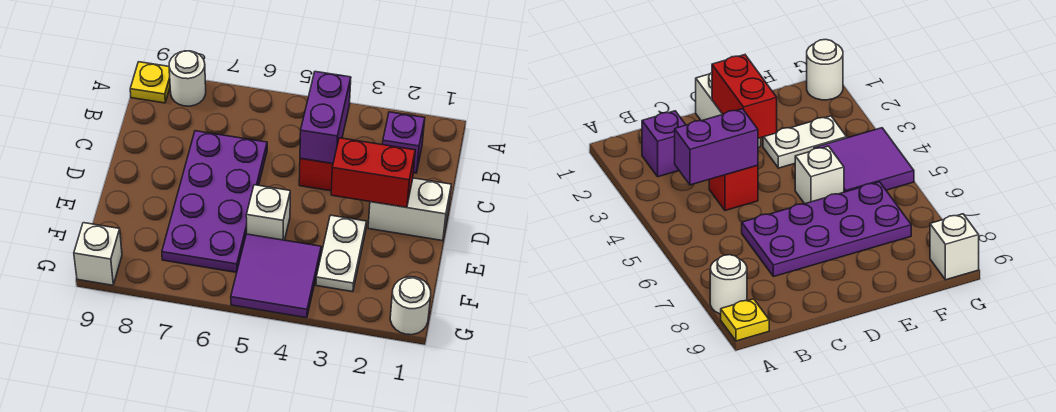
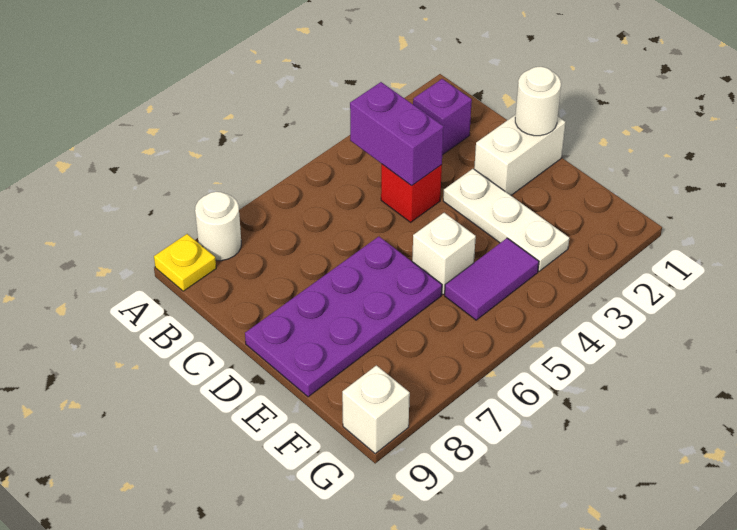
purple plate C6:F7 level 1 -> purple plate D6:E9 level 1
red brick D2:D3 level 2 -> none
white plate E3:F3 level 1 -> white plate D3:F3 level 1
purple tile F4:G5 level 1 -> purple tile F4:F5 level 1
white round brick G1 level 1 -> white round brick D1 level 2

